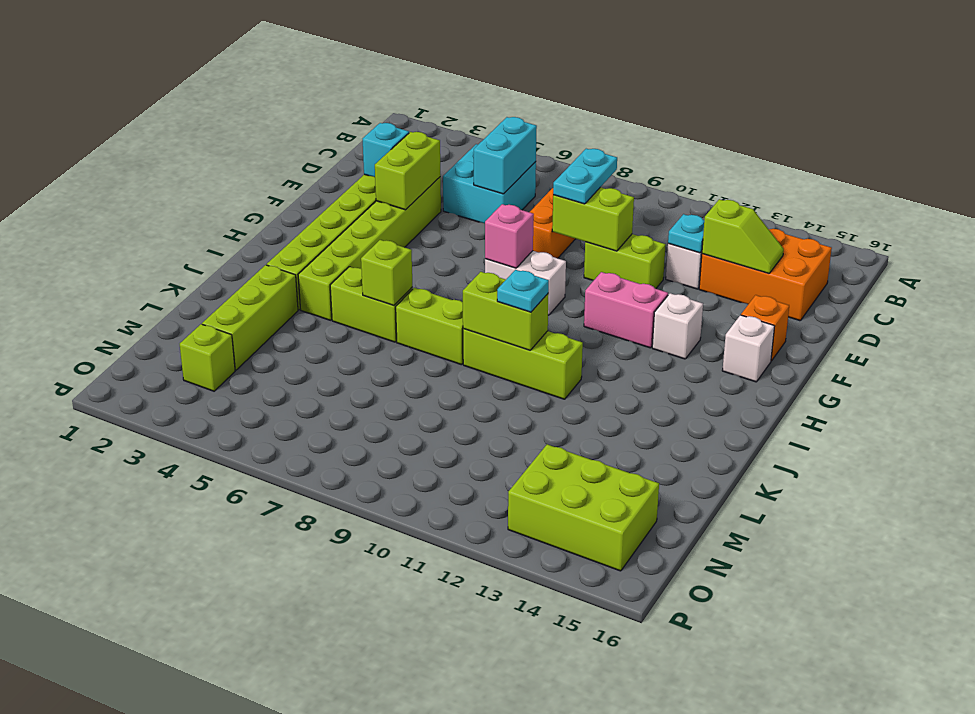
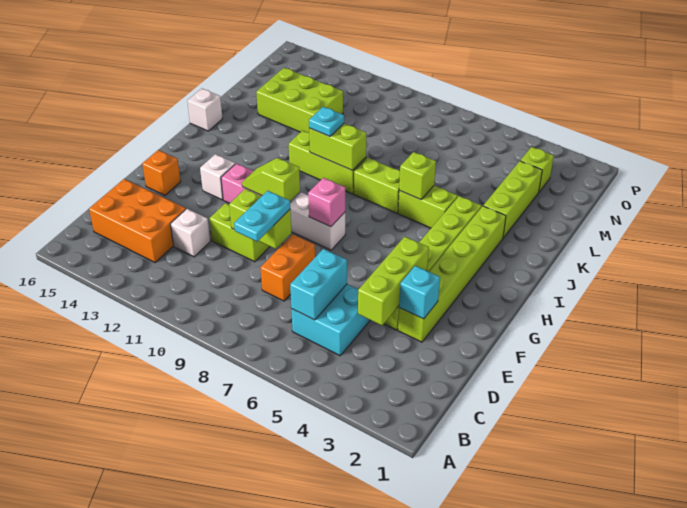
cyan plate D12 level 2 -> none
lime slope D13:D14 level 2 top 13 -> lime slope G10:G11 level 2 top 10
lime brick E4:F4 level 2 -> lime brick D4:F4 level 2
white brick G15 level 1 -> white brick J16 level 1
lime brick N13:O15 level 1 -> lime brick L12:M14 level 1

